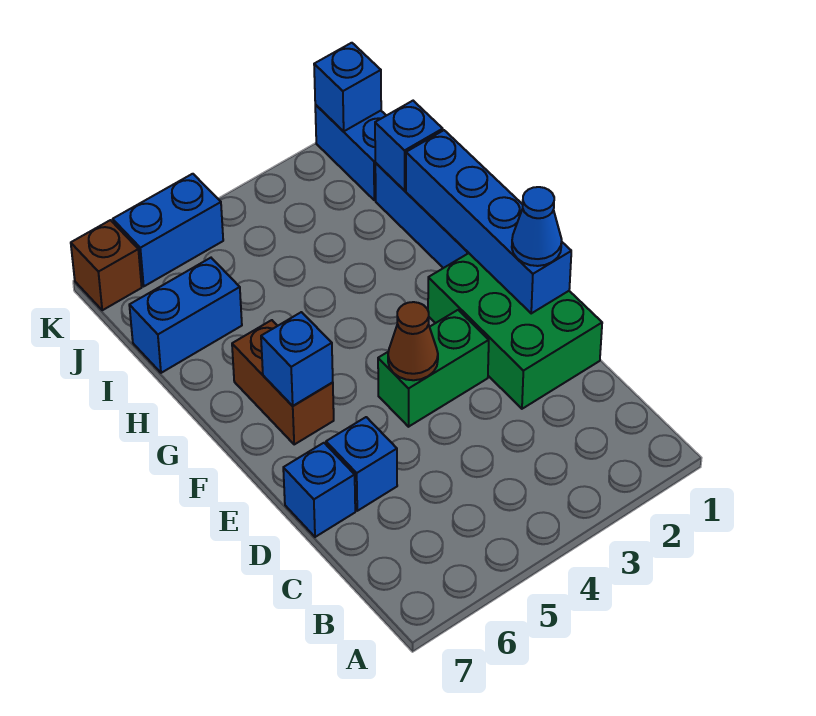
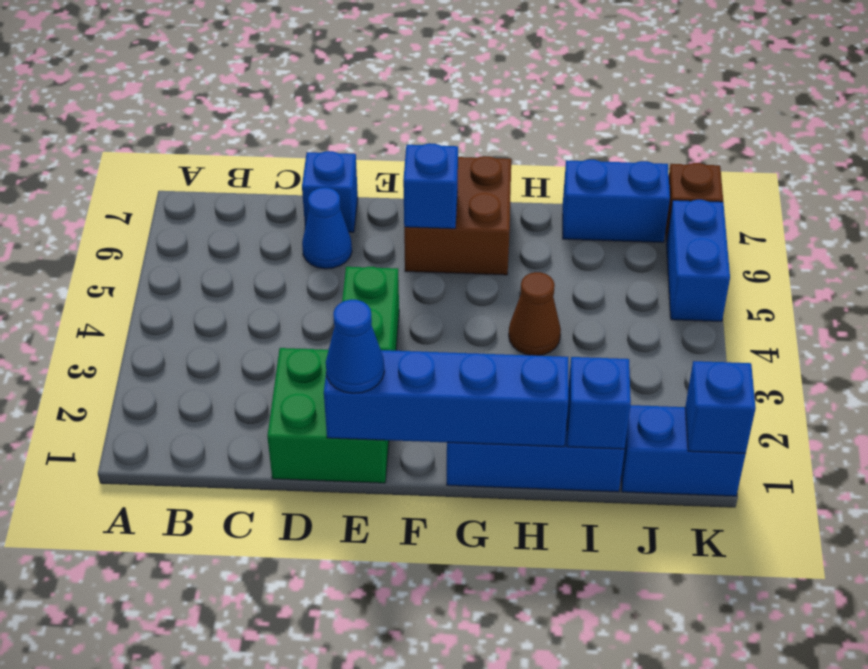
green brick D1:F2 level 1 -> green brick D1:E2 level 1
blue brick D6 level 1 -> blue cone D6 level 1
brown cone E4 level 2 -> brown cone H4 level 1
brown brick F6:G6 level 1 -> brown brick F6:G7 level 1
blue brick I6:I7 level 1 -> blue brick I7:J7 level 1

